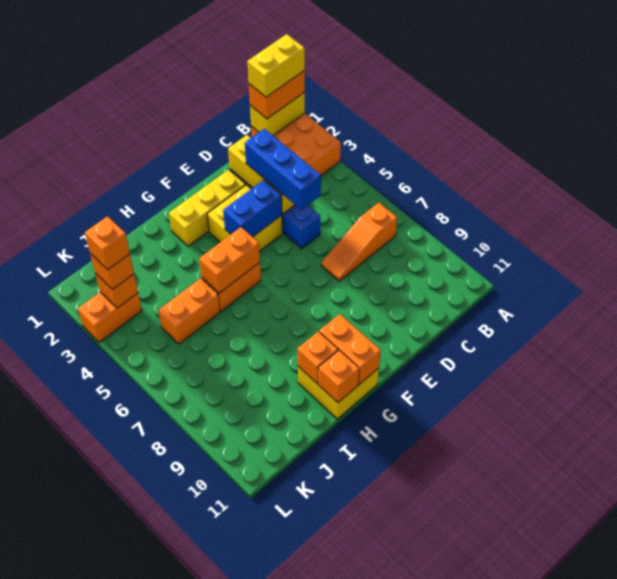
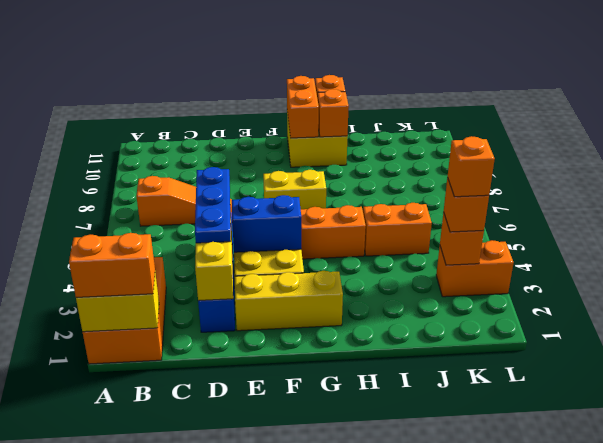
yellow brick A1:B1 level 4 -> yellow brick F7:G7 level 1
blue brick D3:D5 level 3 -> blue plate D3:D5 level 3
orange brick G5:H5 level 2 -> none

